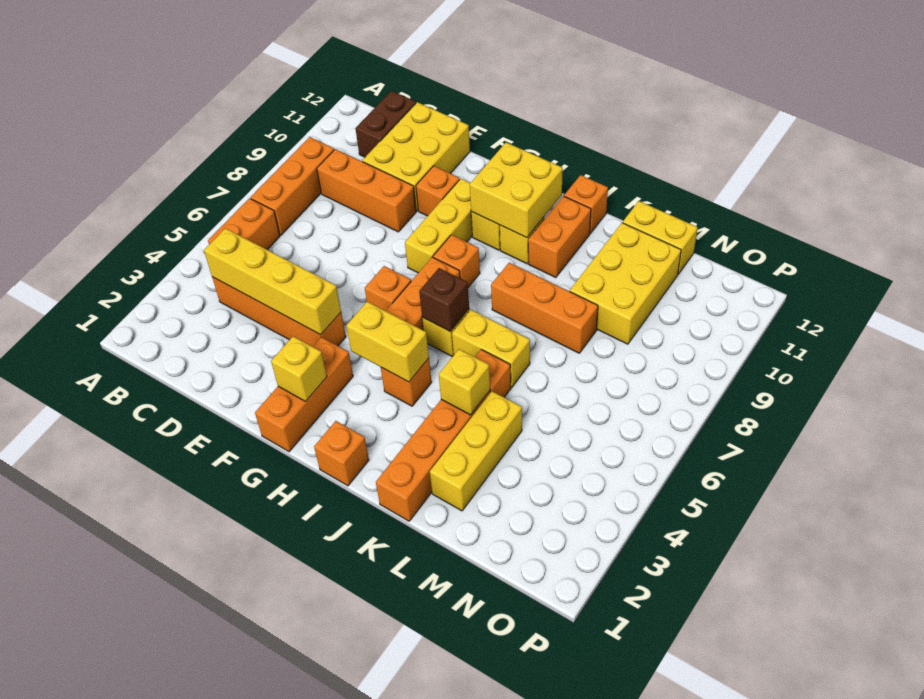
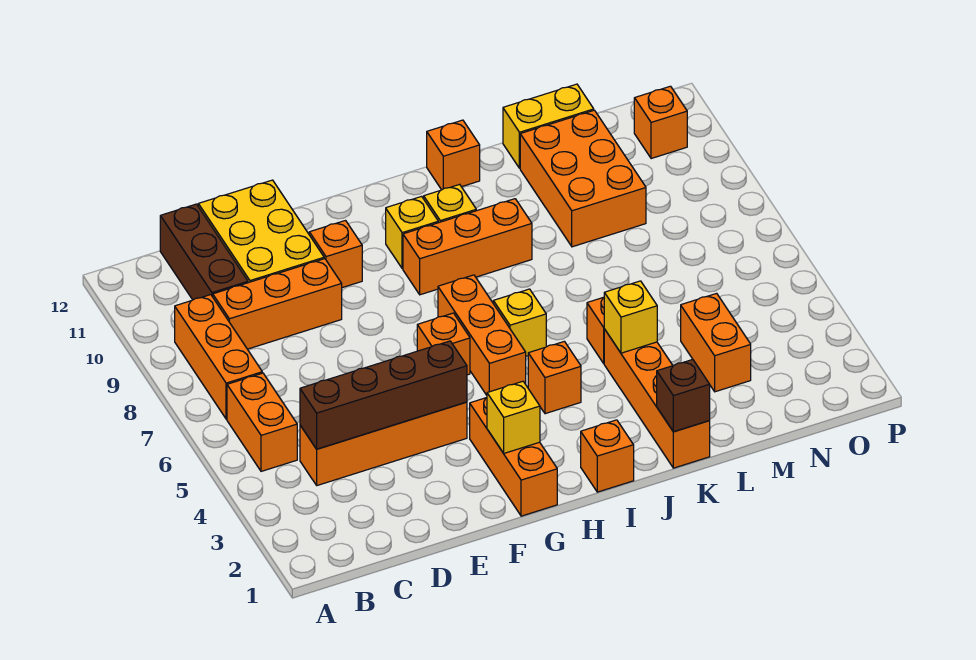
yellow brick C4:F4 level 2 -> brown brick C4:F4 level 2
brown brick C11:C12 level 1 -> brown brick C10:C12 level 1
yellow brick G8:G10 level 1 -> none
yellow brick H4:I4 level 2 -> none
orange brick H8 level 1 -> orange brick O11 level 1
yellow brick H10:I11 level 2 -> none
brown brick I6 level 2 -> brown brick K1 level 2
yellow brick J6:K6 level 1 -> none
orange brick J8:L8 level 1 -> orange brick H9:J9 level 1
orange brick J10:J11 level 1 -> orange brick M3:M4 level 1
yellow brick L2:L4 level 1 -> none
yellow brick L9:M11 level 1 -> orange brick L9:M11 level 1

